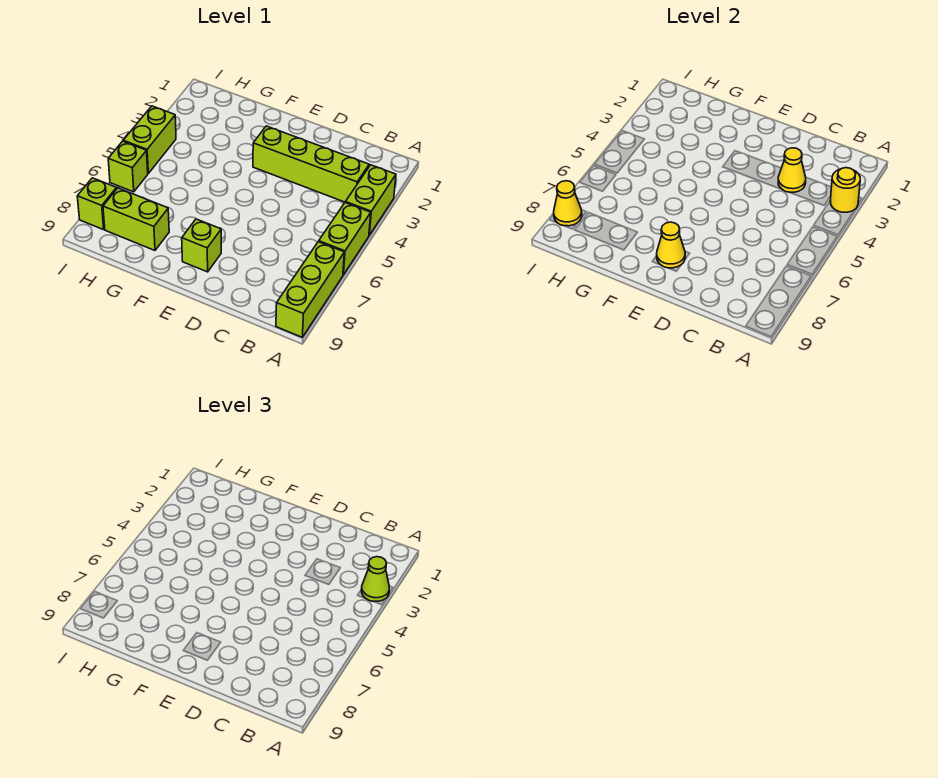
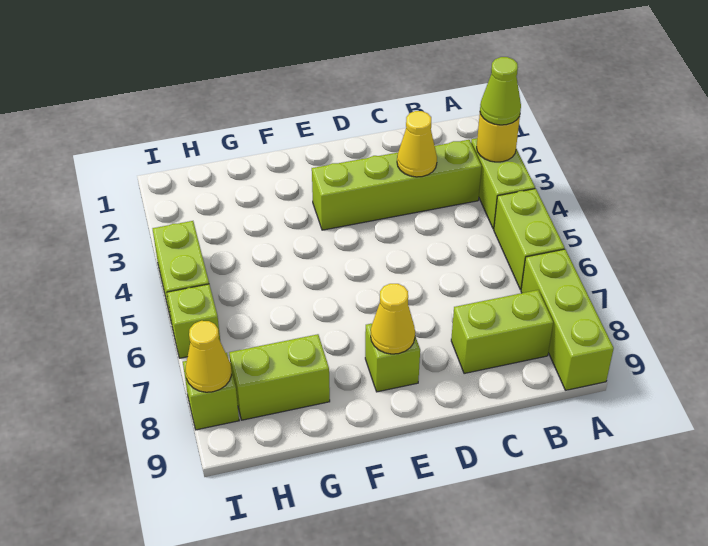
none -> lime brick B8:C8 level 1

